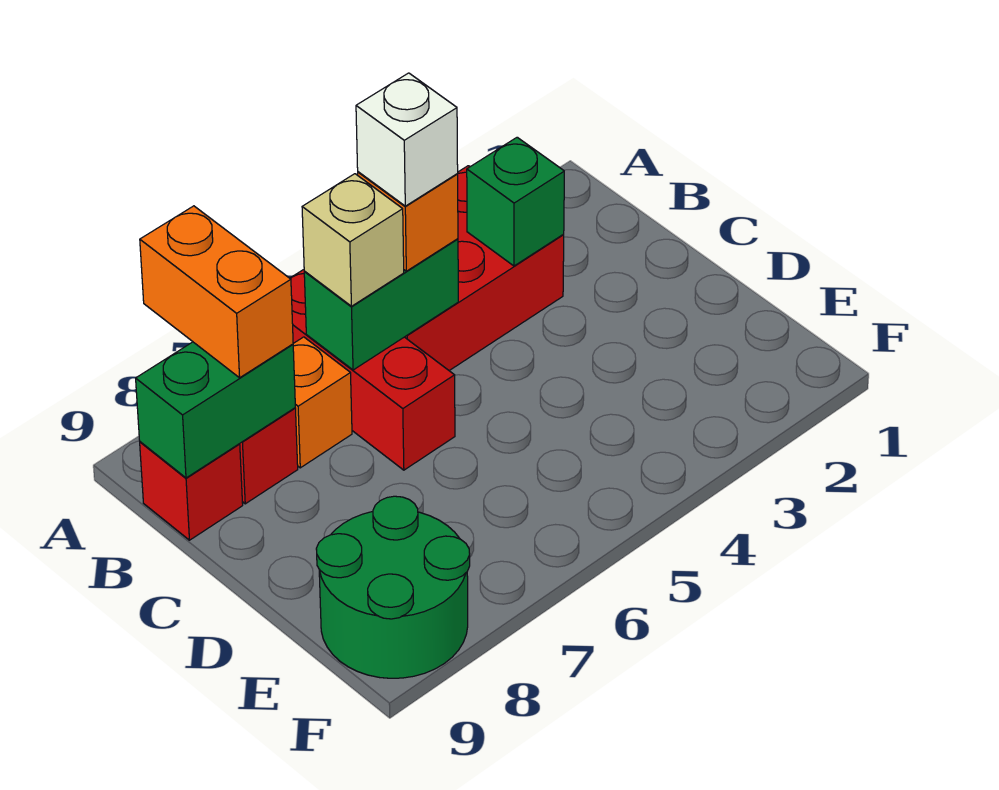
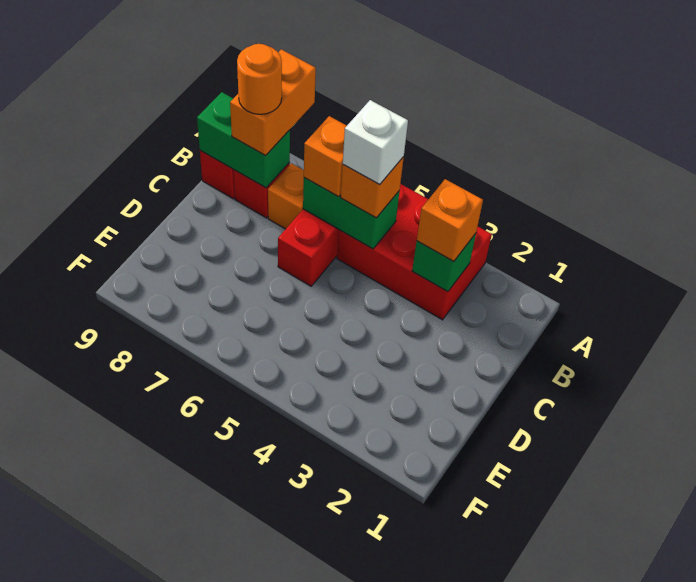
none -> orange brick B3 level 3
tan brick B6 level 3 -> orange brick B6 level 3
none -> orange round brick B8 level 4
green round brick E8:F9 level 1 -> none

